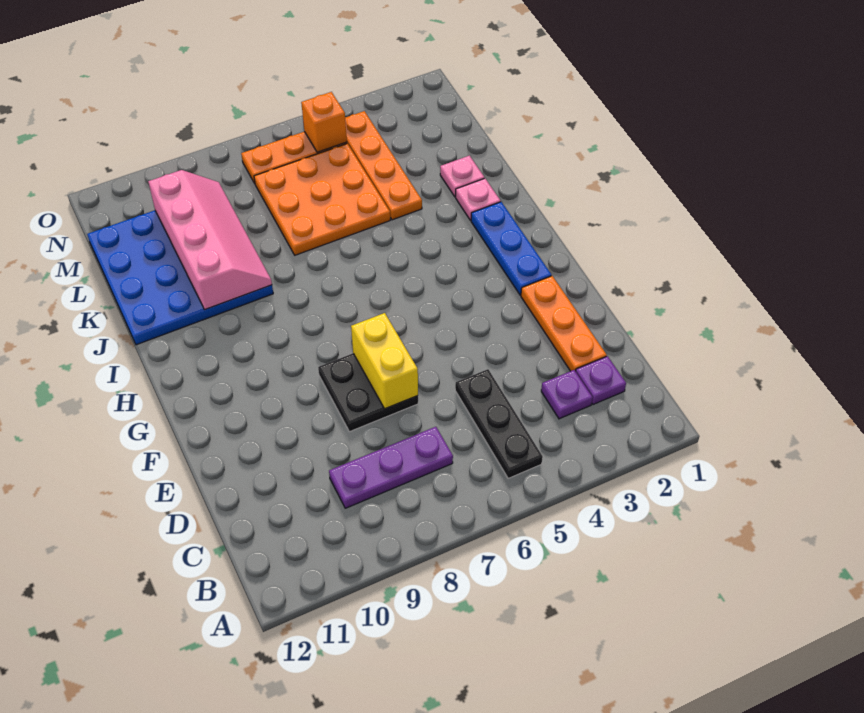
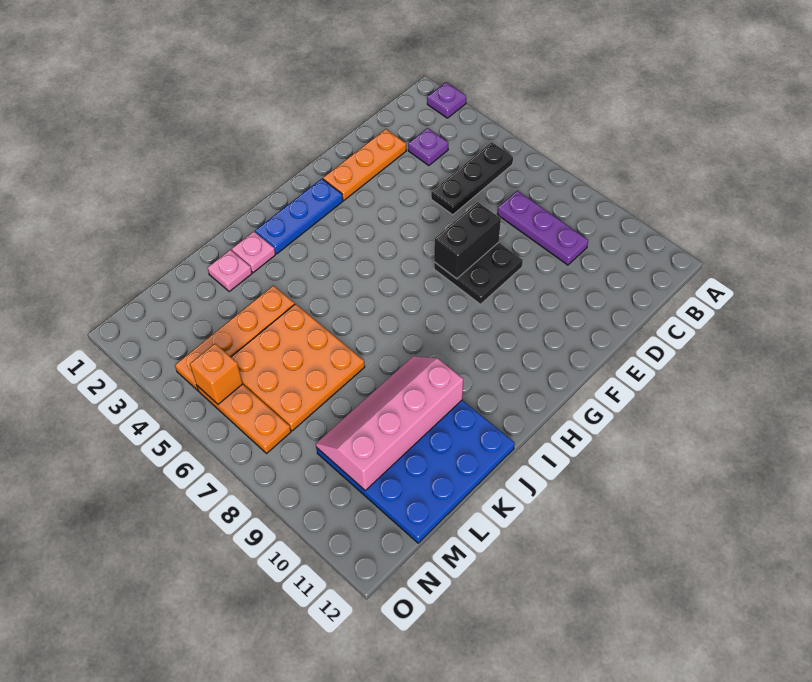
purple plate C2 level 1 -> purple plate A2 level 1
yellow brick E7:F7 level 2 -> black brick E7:F7 level 2

